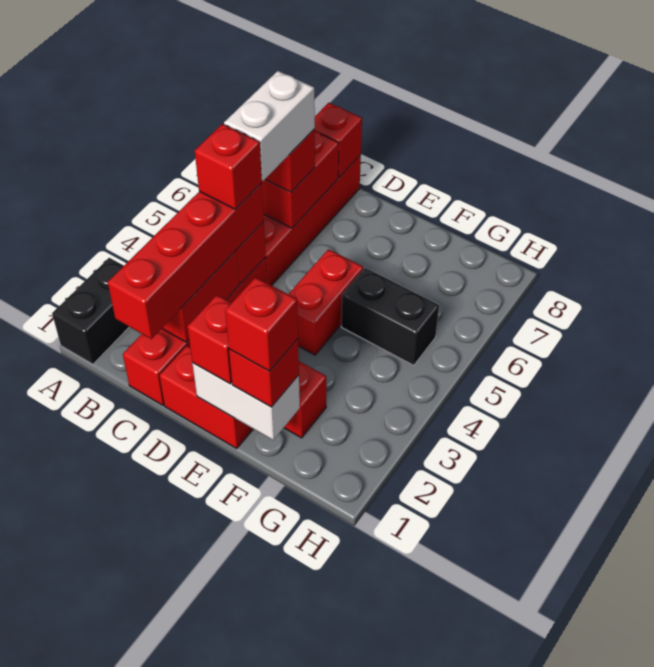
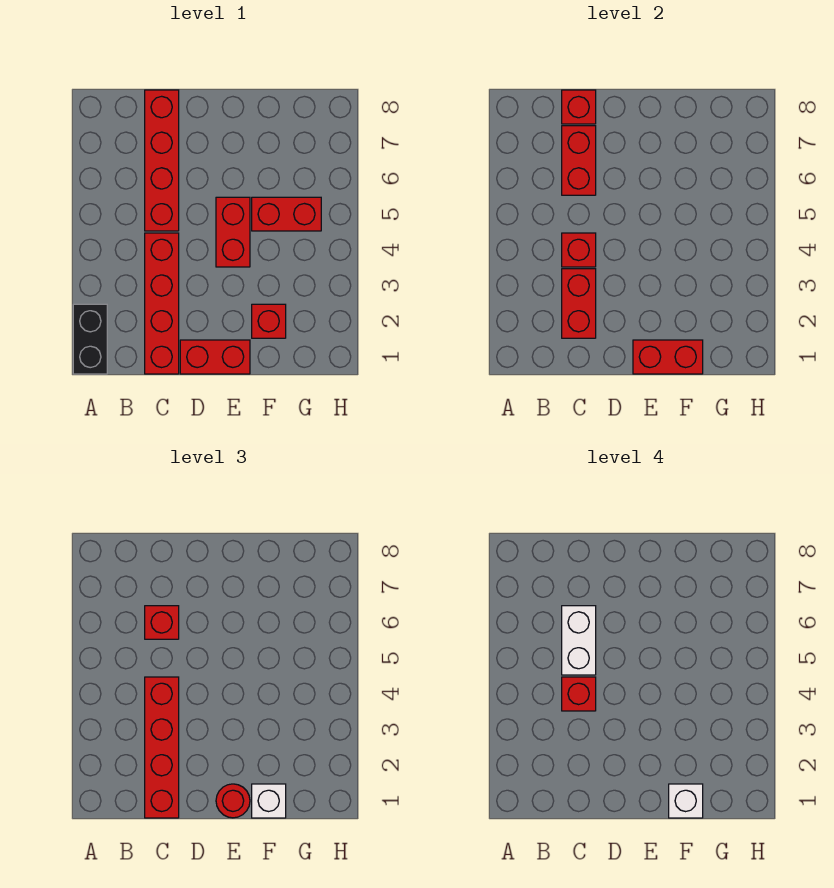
white brick E1:F1 level 2 -> red brick E1:F1 level 2
red brick E1 level 3 -> red round brick E1 level 3
red brick F1 level 3 -> white brick F1 level 3
red brick F1 level 4 -> white brick F1 level 4
black brick F5:G5 level 1 -> red brick F5:G5 level 1

